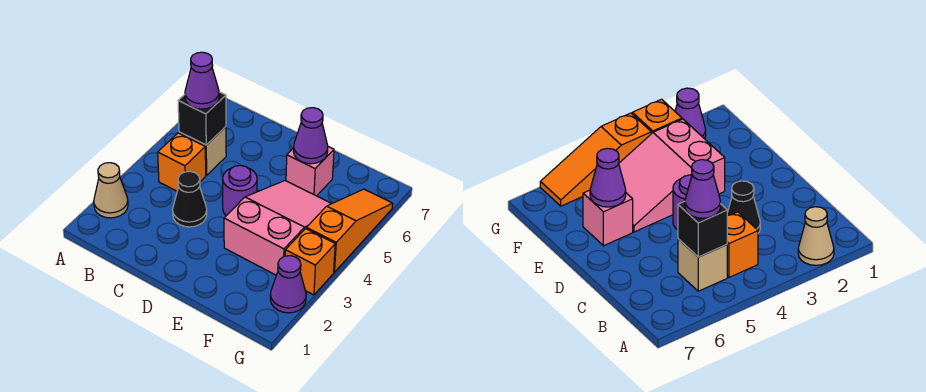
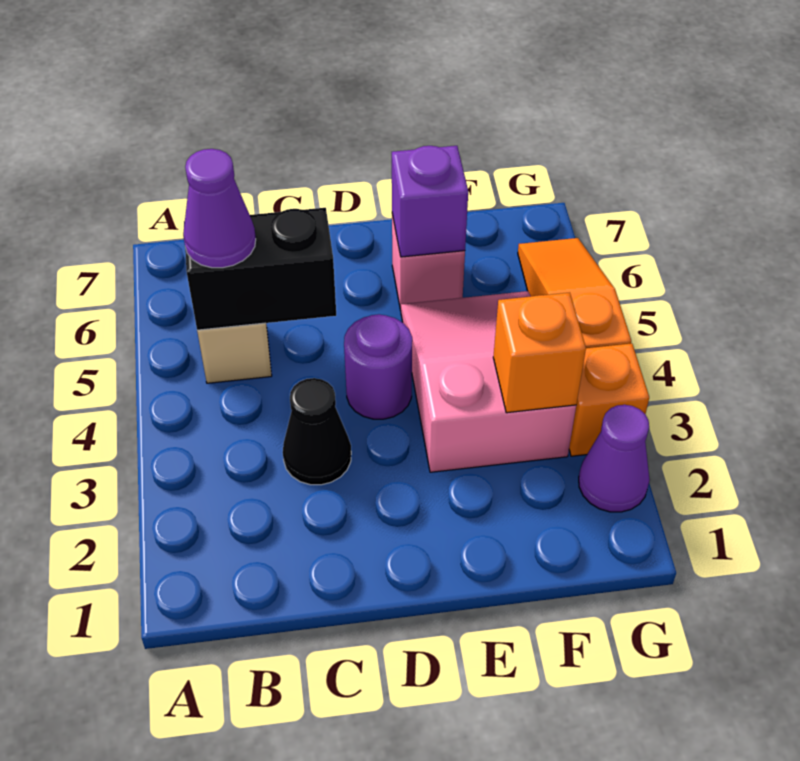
tan cone A2 level 1 -> none
orange brick B4 level 1 -> orange brick F3 level 2
black brick B5 level 2 -> black brick B5:C5 level 2
purple cone E6 level 2 -> purple brick E6 level 2

